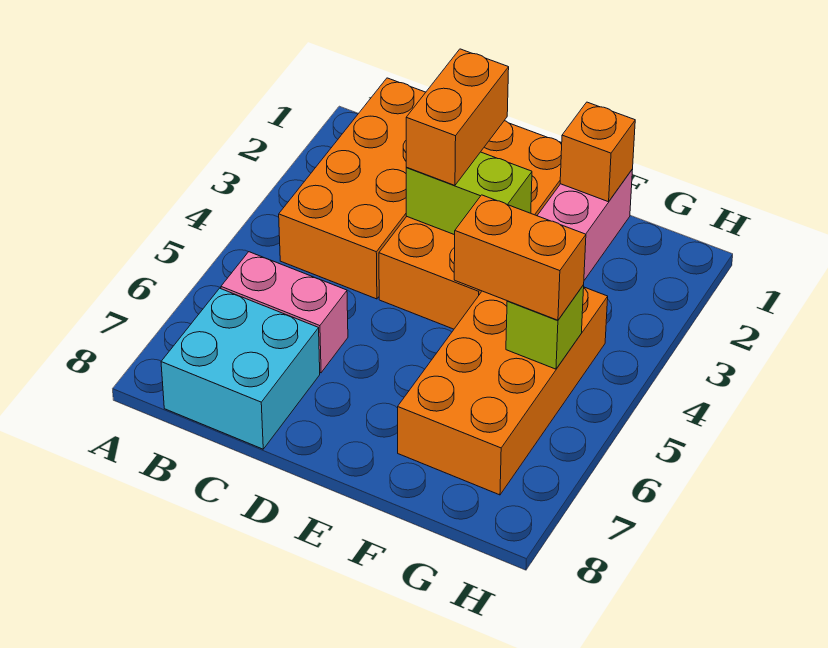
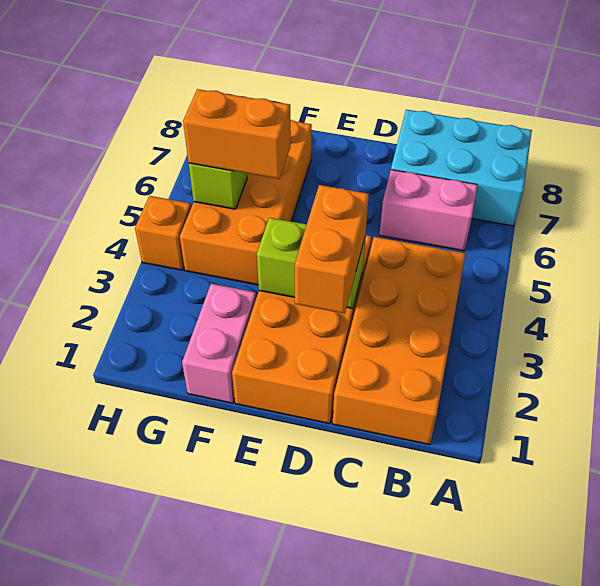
cyan brick B7:C8 level 1 -> cyan brick A7:C8 level 1
orange brick F1 level 2 -> orange brick H4 level 1

